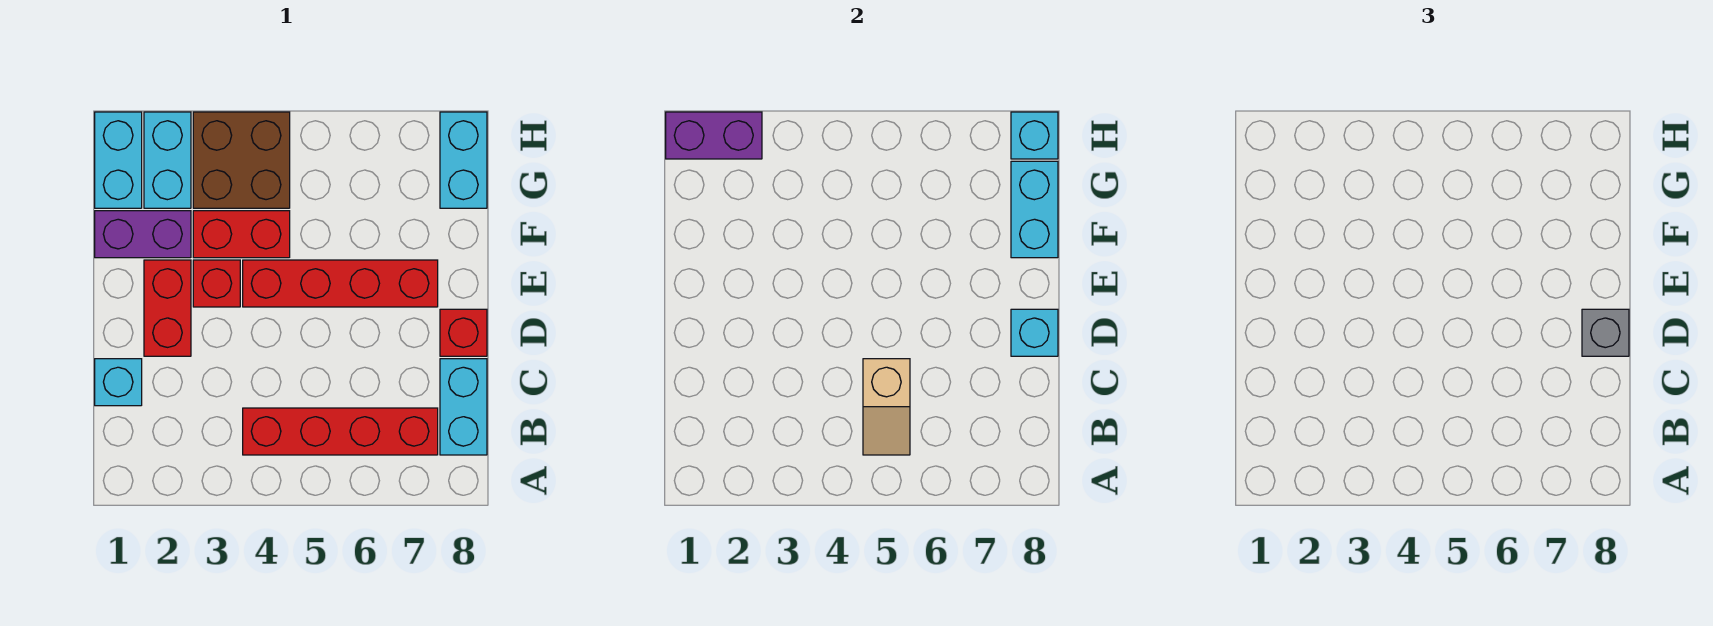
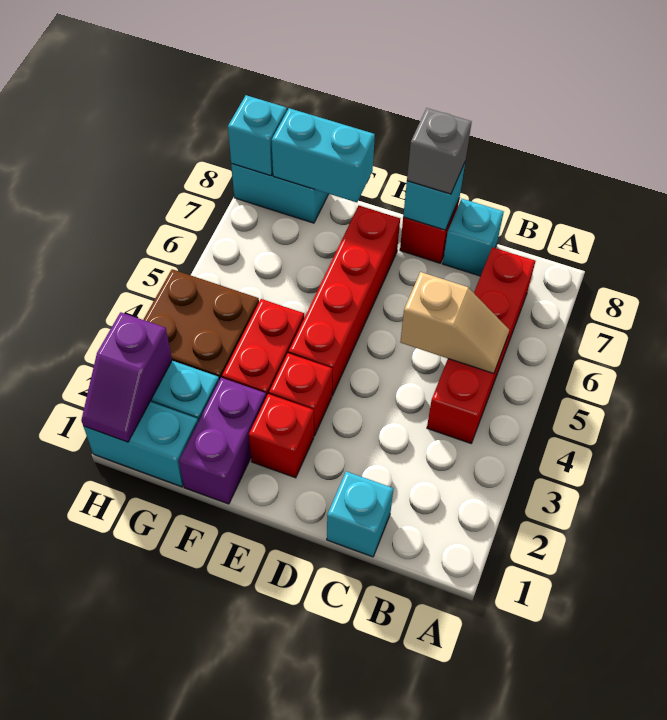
cyan brick B8:C8 level 1 -> cyan brick C8 level 1
red brick D2:E2 level 1 -> red brick E2 level 1
purple brick H1:H2 level 2 -> purple slope H1:H2 level 2 top 2

